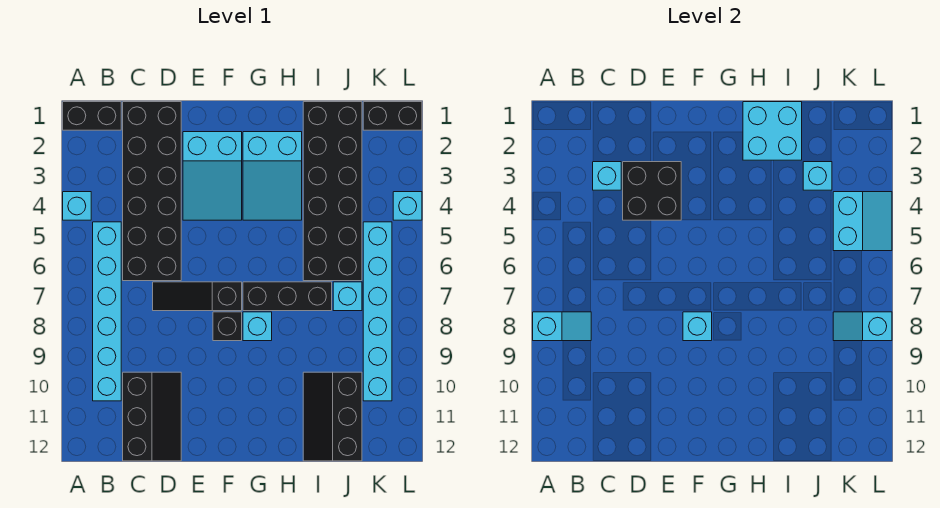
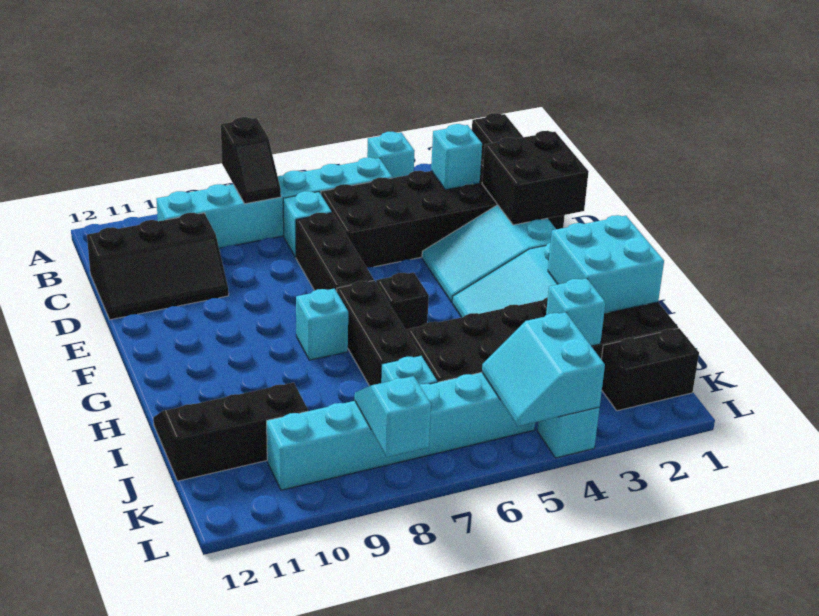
cyan slope A8:B8 level 2 top A -> black slope A8:B8 level 2 top A
black brick D3:E4 level 2 -> black brick D1:E2 level 2
black slope D7:F7 level 1 top F -> black brick D7:F7 level 1
black brick F8 level 1 -> black brick G6 level 1
cyan brick F8 level 2 -> cyan brick C7 level 1
black brick K1:L1 level 1 -> black brick K1:K2 level 1
cyan slope K4:L5 level 2 top K -> cyan slope K4:L5 level 2 top 4

